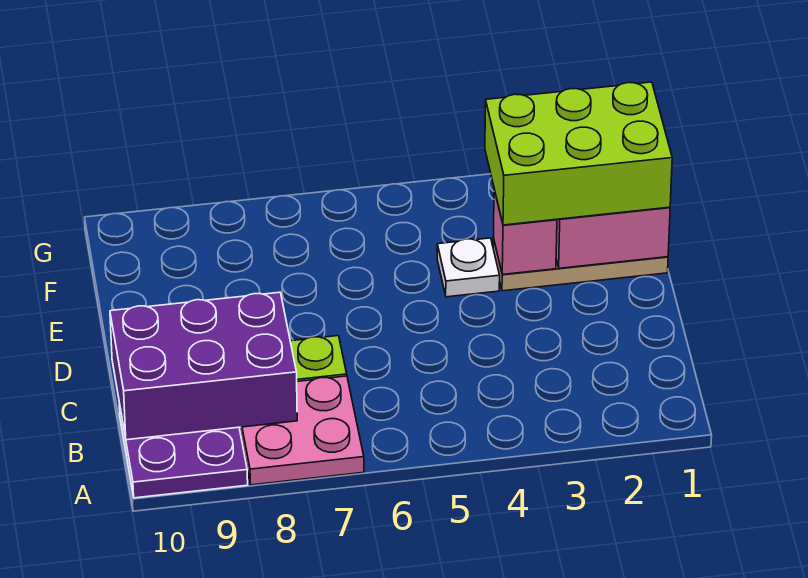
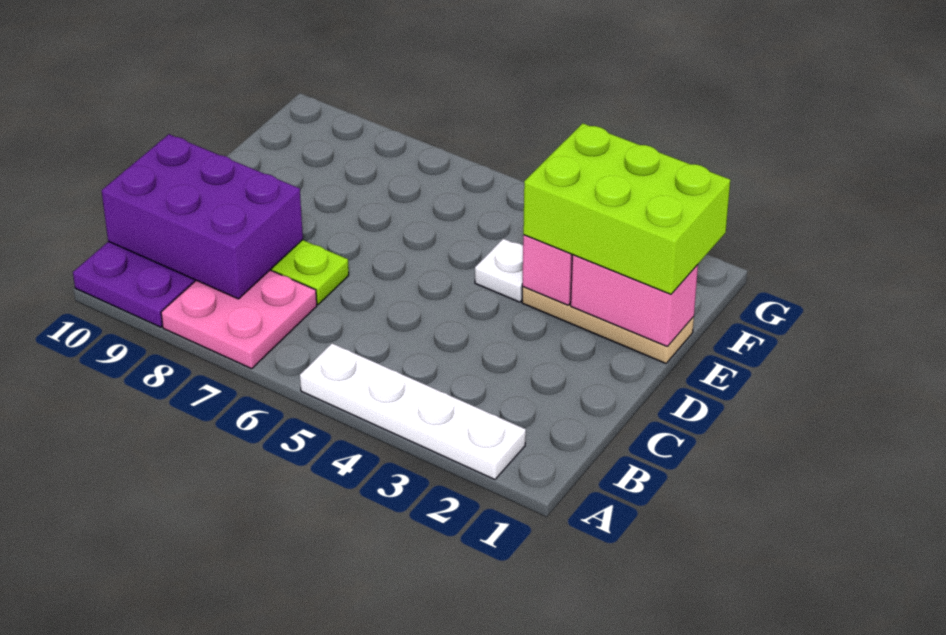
none -> white plate A2:A5 level 1

